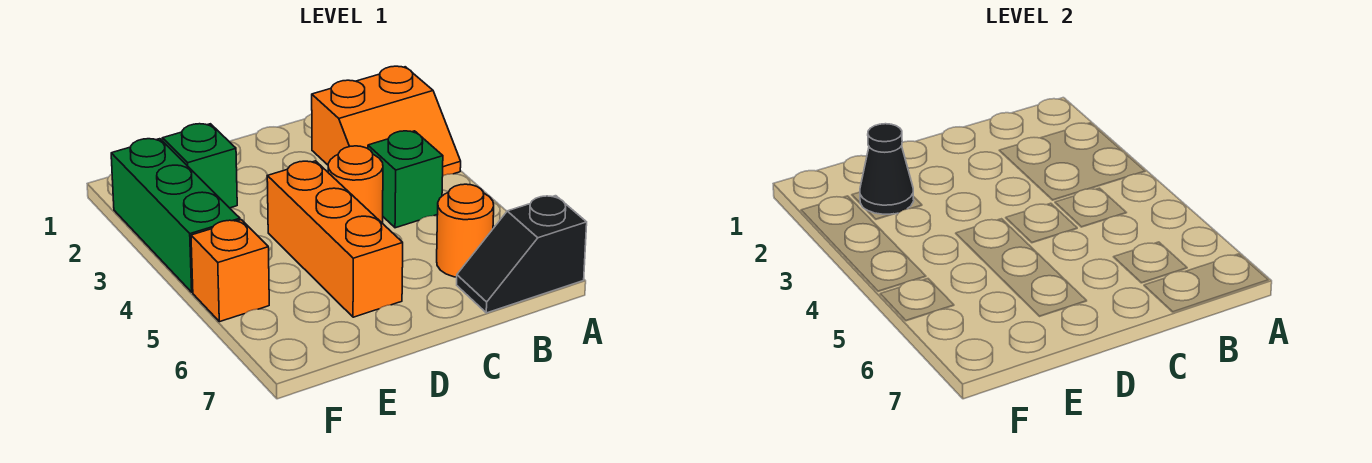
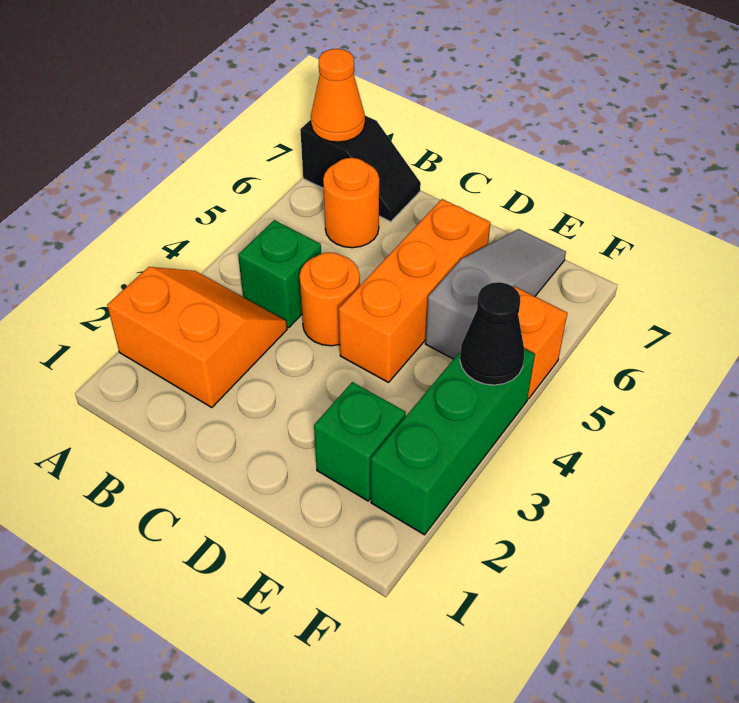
none -> orange cone A7 level 2
black cone E2 level 2 -> black cone F4 level 2
none -> grey slope E5:E7 level 1 top 5

